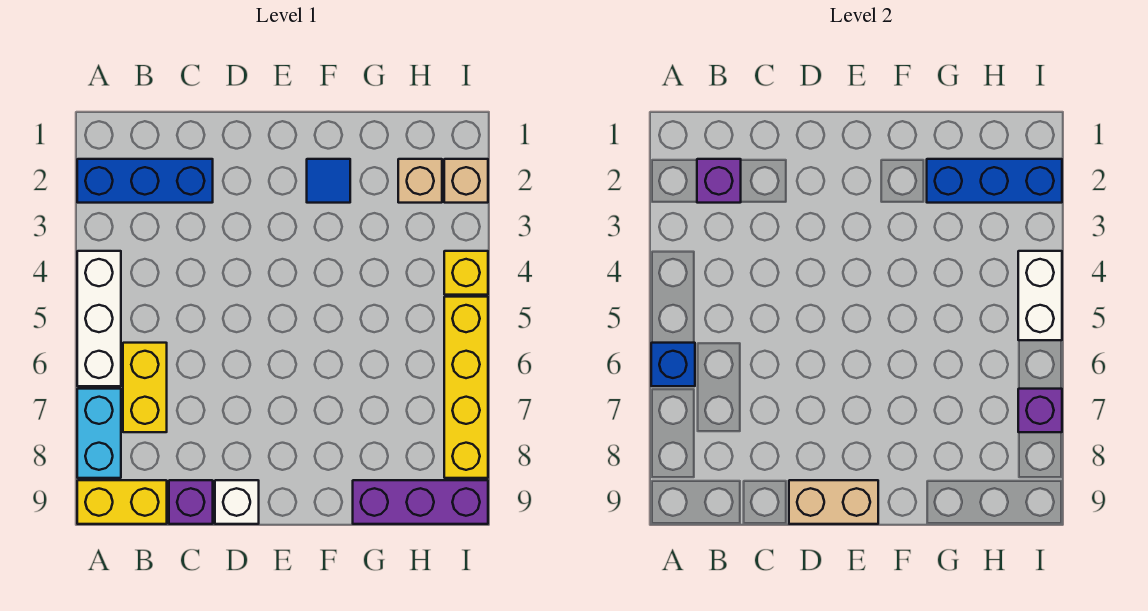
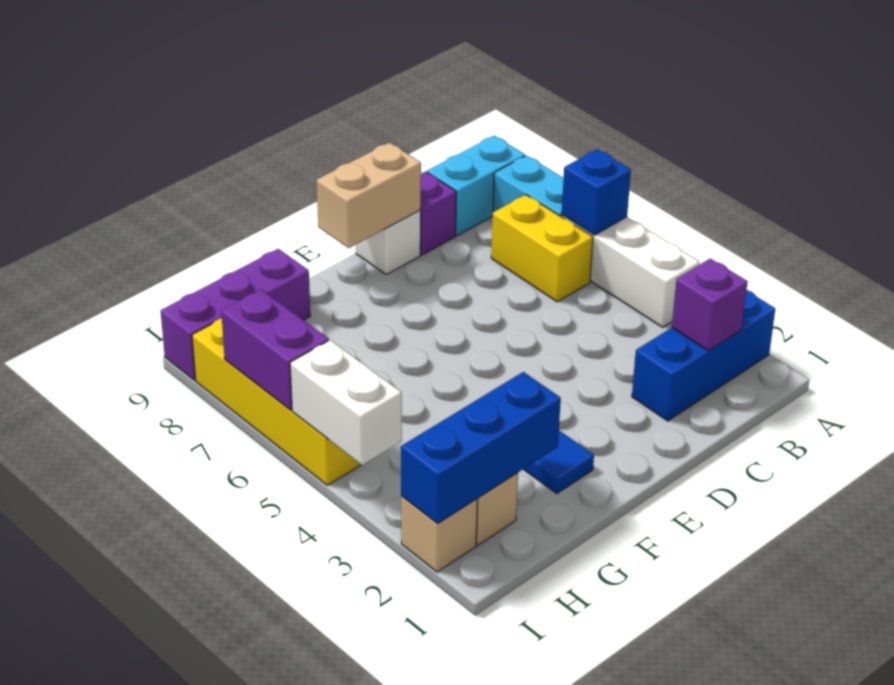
yellow brick A9:B9 level 1 -> cyan brick A9:B9 level 1
yellow brick I4 level 1 -> none
purple brick I7 level 2 -> purple brick I6:I7 level 2

